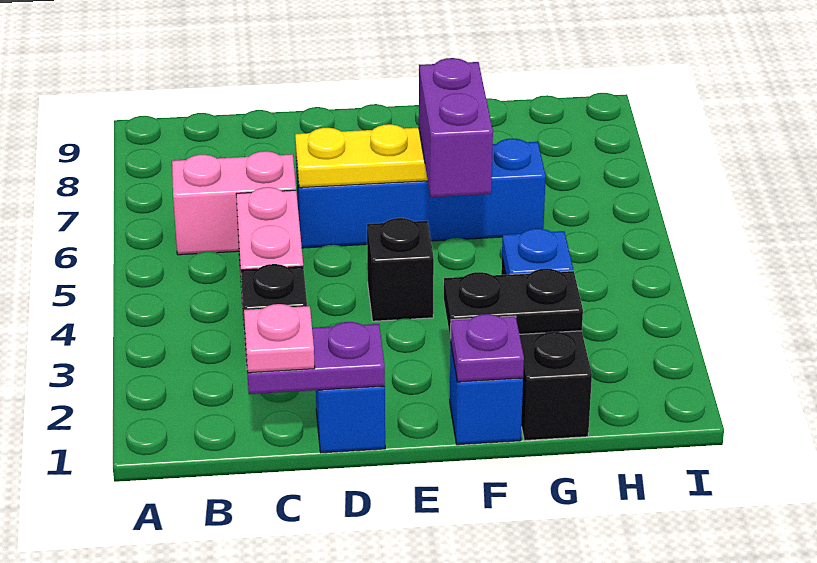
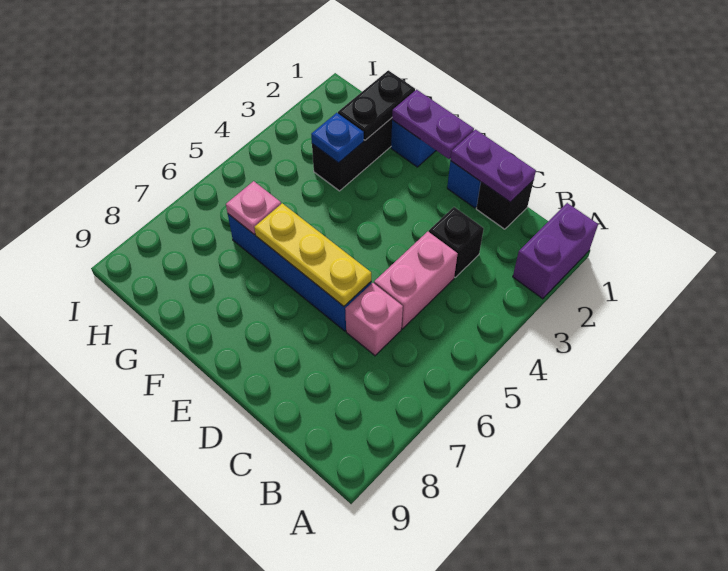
pink brick B6:C6 level 1 -> pink brick C6 level 1
pink plate C1 level 3 -> pink plate G6 level 2
black brick E4 level 1 -> black brick C1 level 1
purple plate F1 level 2 -> purple plate E1:F1 level 2
black plate F2:G2 level 2 -> black plate G1:G2 level 2
purple brick F5:F6 level 3 -> purple brick A1:A2 level 1

